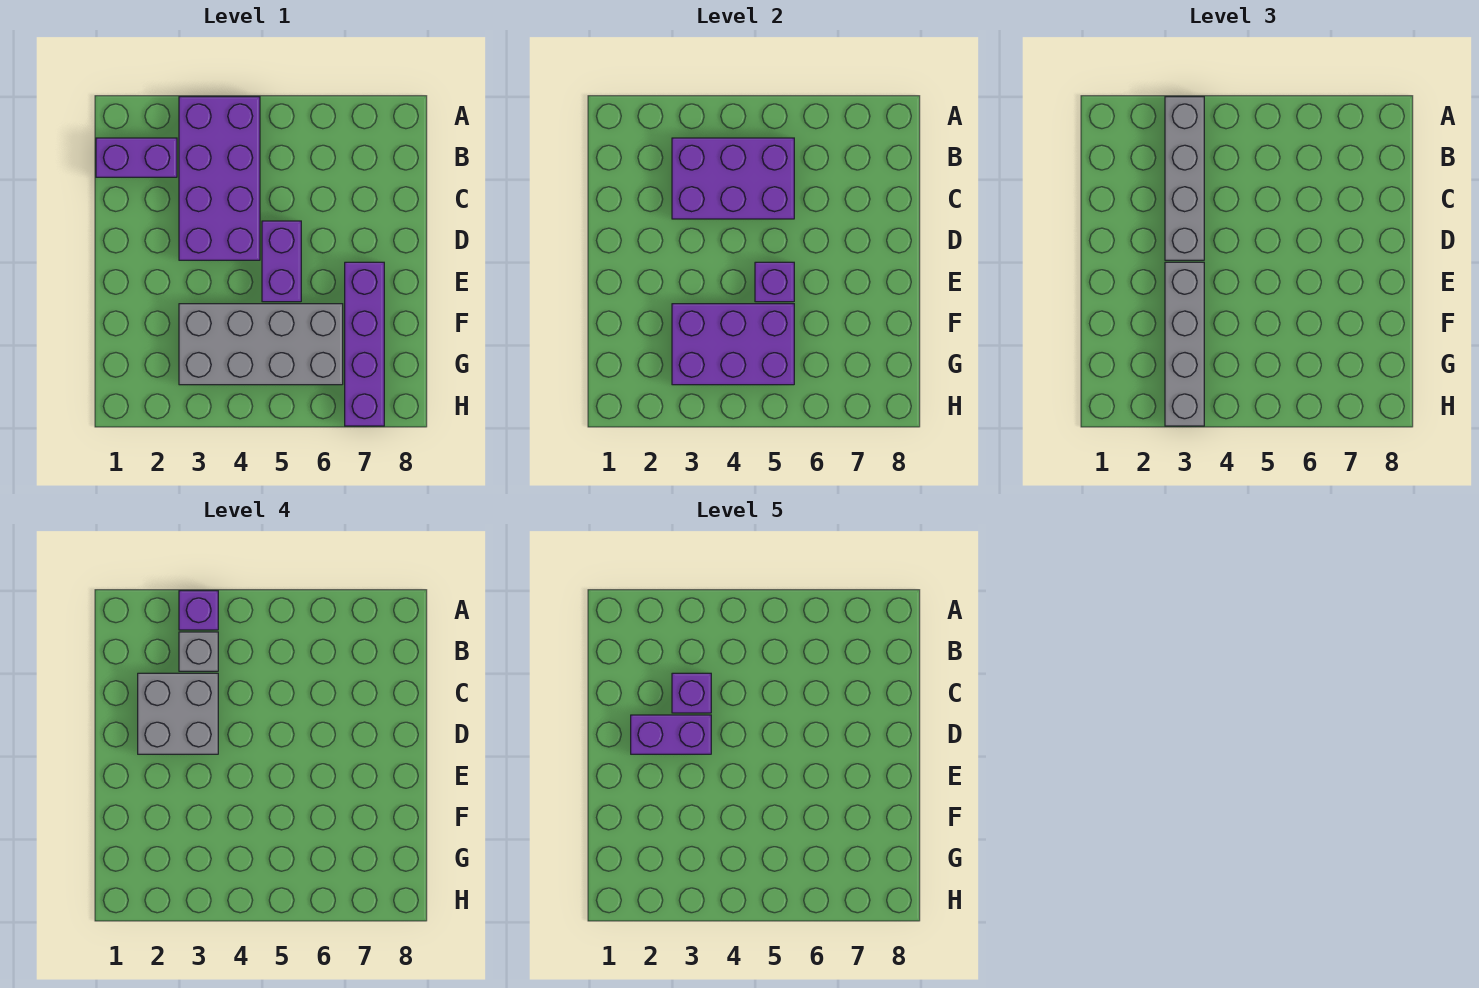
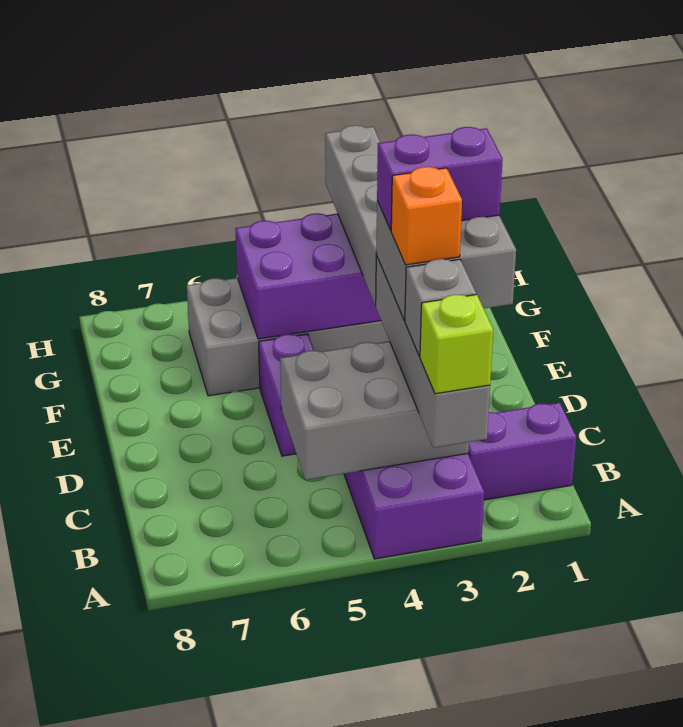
purple brick A3 level 4 -> lime brick A3 level 4
purple brick B3:C5 level 2 -> grey brick B3:C5 level 2
purple brick C3 level 5 -> orange brick C3 level 5
purple brick E5 level 2 -> none
purple brick E7:H7 level 1 -> none

